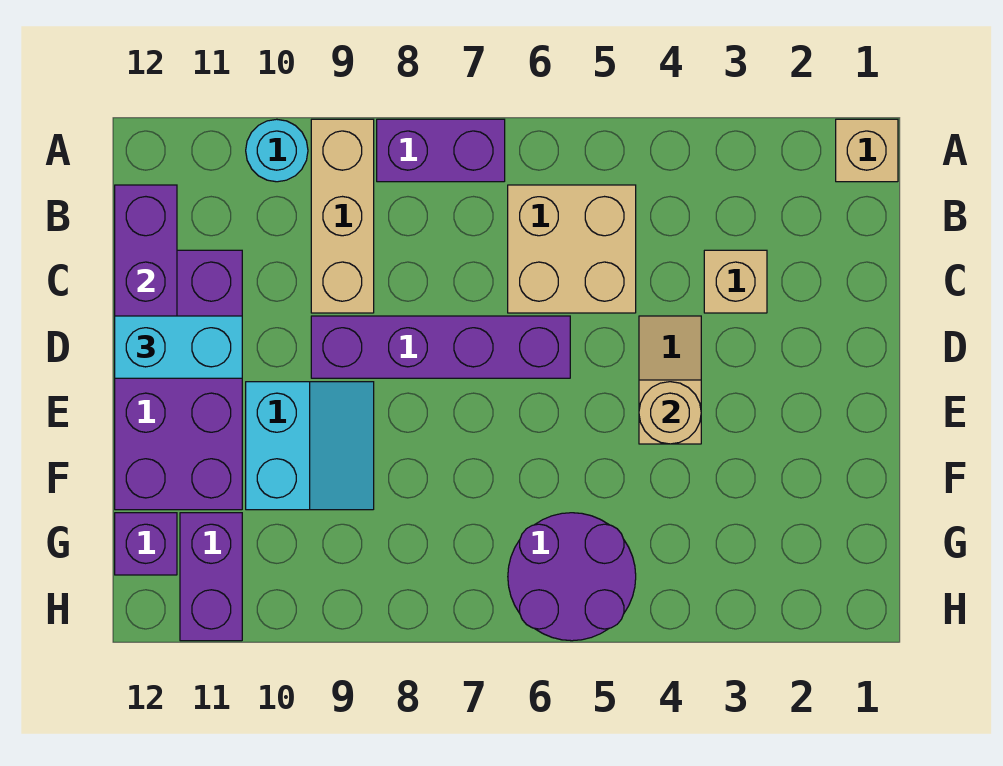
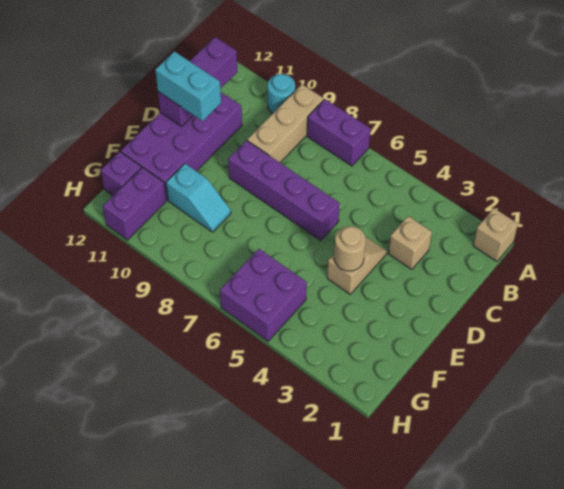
tan brick B5:C6 level 1 -> none
cyan slope E9:F10 level 1 top 10 -> cyan slope F9:F10 level 1 top 10
purple round brick G5:H6 level 1 -> purple brick G5:H6 level 1

